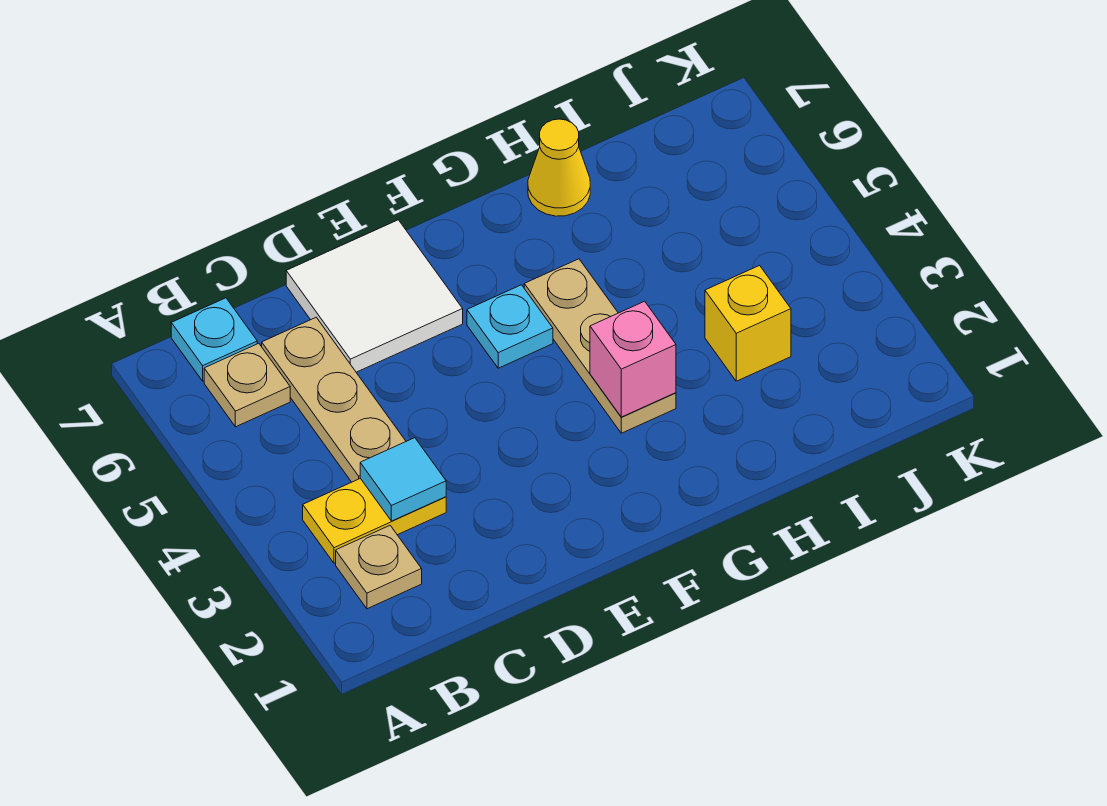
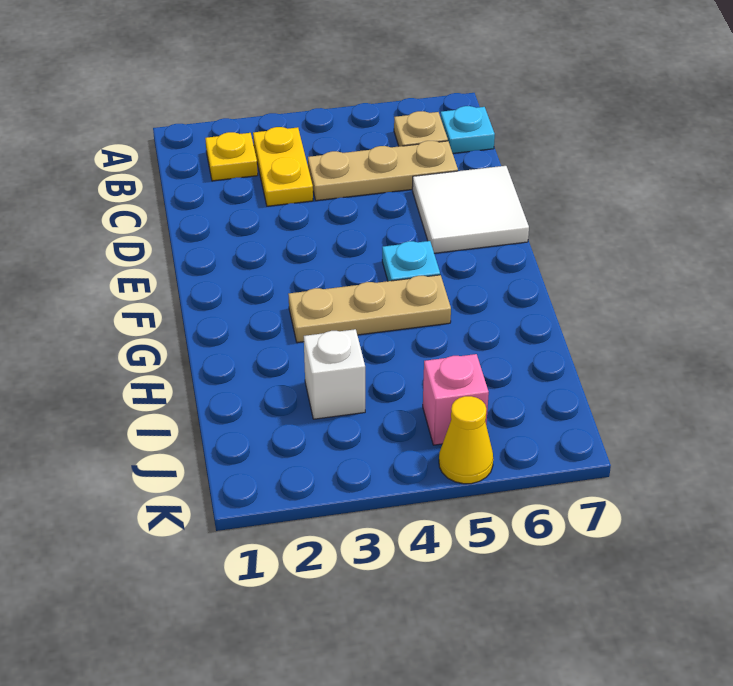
tan plate B2 level 1 -> yellow plate B2 level 1
cyan tile C3 level 2 -> none
pink brick G3 level 2 -> pink brick J5 level 1
yellow cone H7 level 1 -> yellow cone K5 level 1
yellow brick I3 level 1 -> white brick I3 level 1

